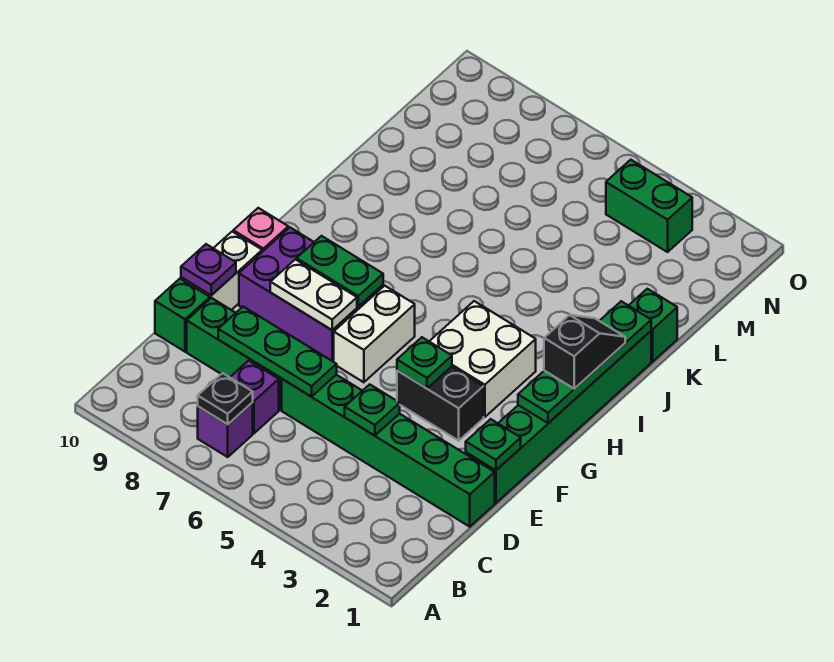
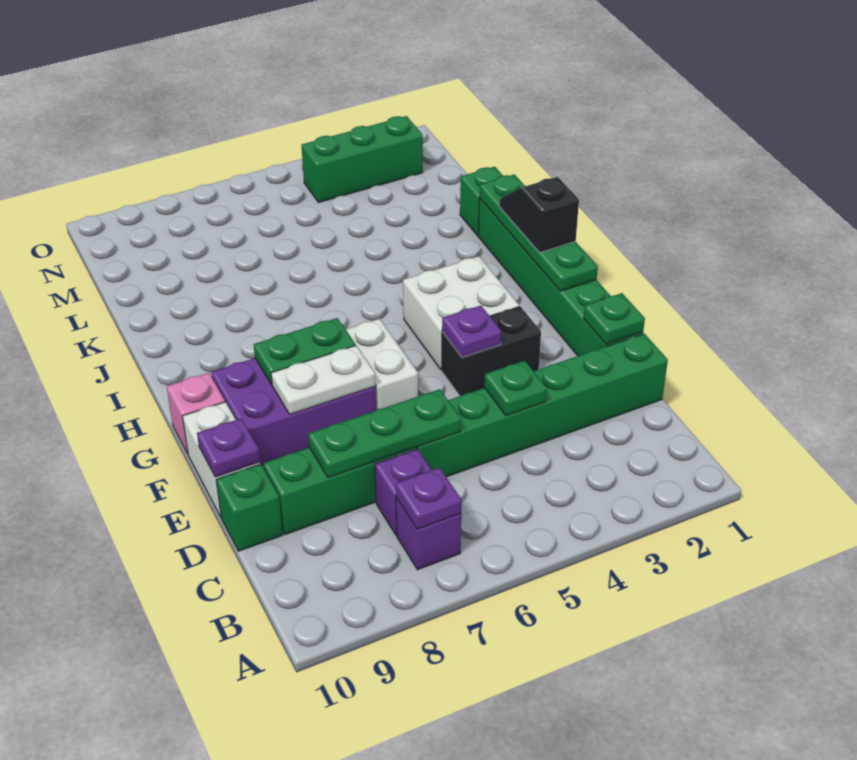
black plate B7 level 2 -> purple plate B7 level 2
green plate F4 level 2 -> purple plate F4 level 2
green brick N3:N4 level 1 -> green brick N2:N4 level 1

